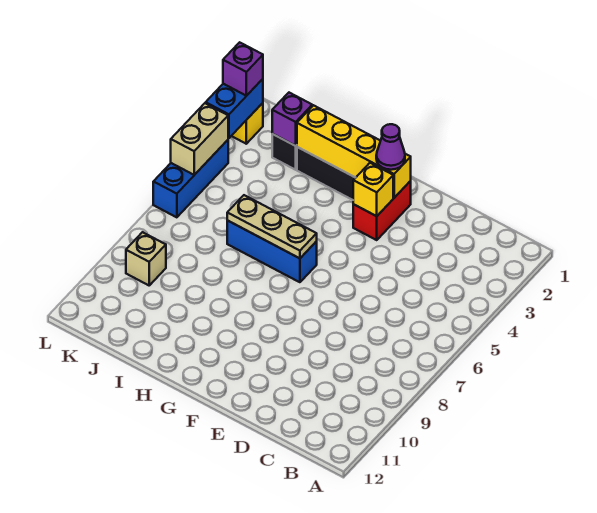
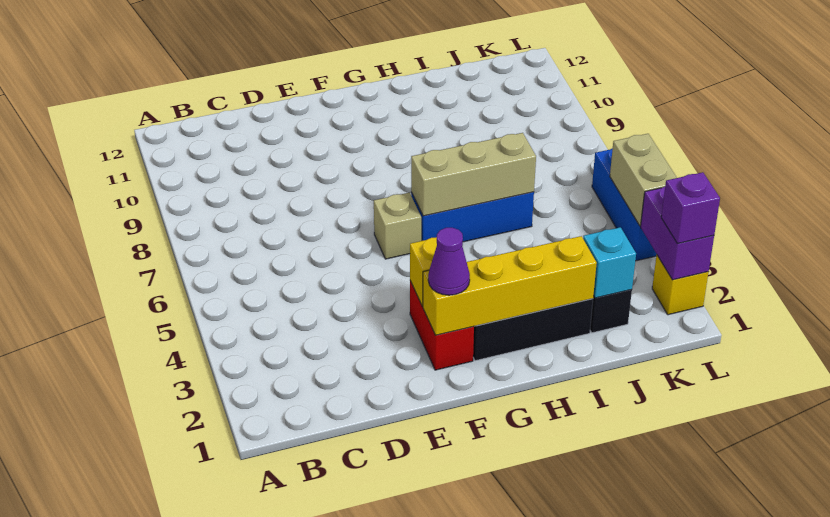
tan plate G6:I6 level 2 -> tan brick G6:I6 level 2
purple brick J2 level 2 -> cyan brick J2 level 2
tan brick K9 level 1 -> tan brick F6 level 1
blue brick L2:L3 level 2 -> purple brick L2:L3 level 2

